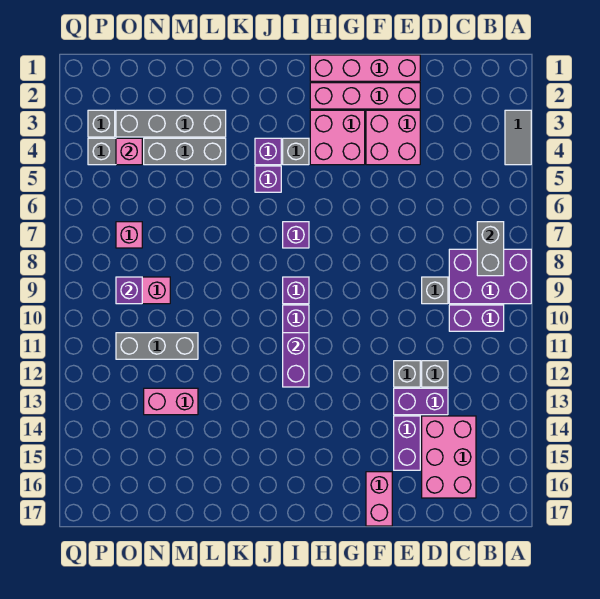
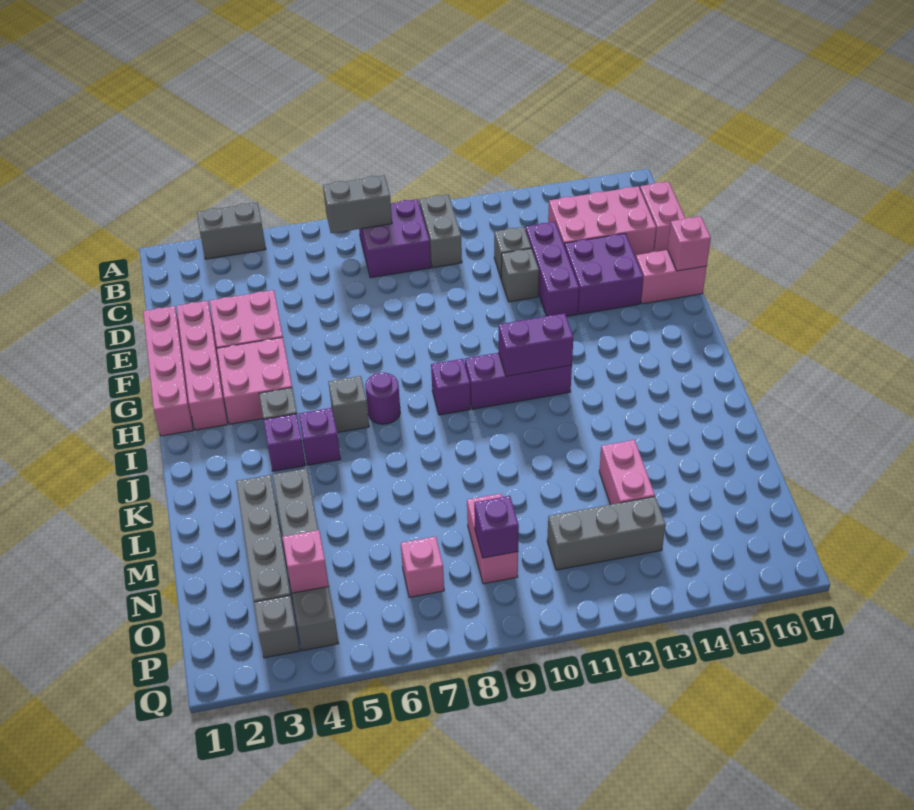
grey tile A3:A4 level 1 -> grey brick A3:A4 level 1
purple brick A8:C9 level 1 -> purple brick B8:C9 level 1
purple brick B10:C10 level 1 -> grey brick B10:C10 level 1
none -> pink brick C17:D17 level 1
grey brick D9 level 1 -> grey brick I6 level 1
purple brick D13:E13 level 1 -> purple brick D13:F13 level 1
purple brick E14:E15 level 1 -> purple brick E14:F15 level 1
none -> pink brick F17 level 2
purple brick I7 level 1 -> purple round brick I7 level 1
grey brick M11:O11 level 1 -> grey brick O11:O13 level 1

